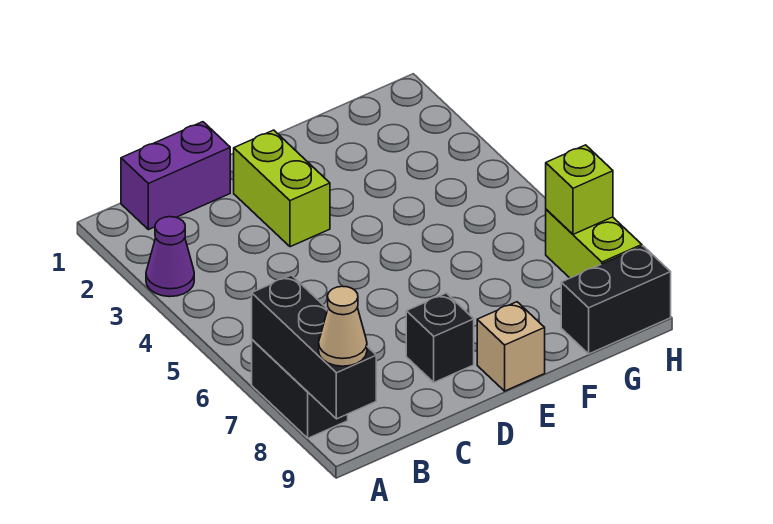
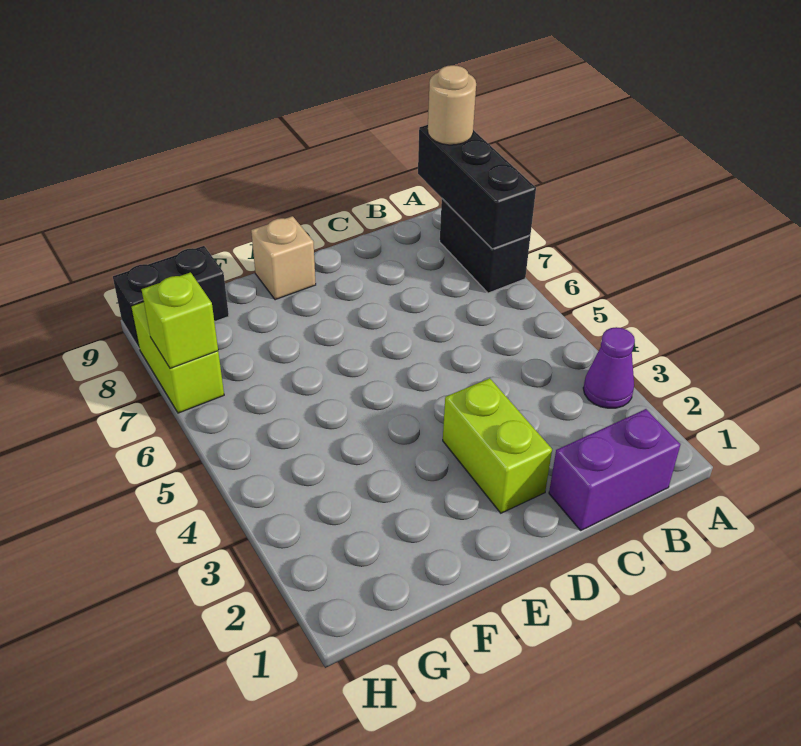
tan cone A9 level 3 -> tan round brick A9 level 3
black brick D8 level 1 -> none

